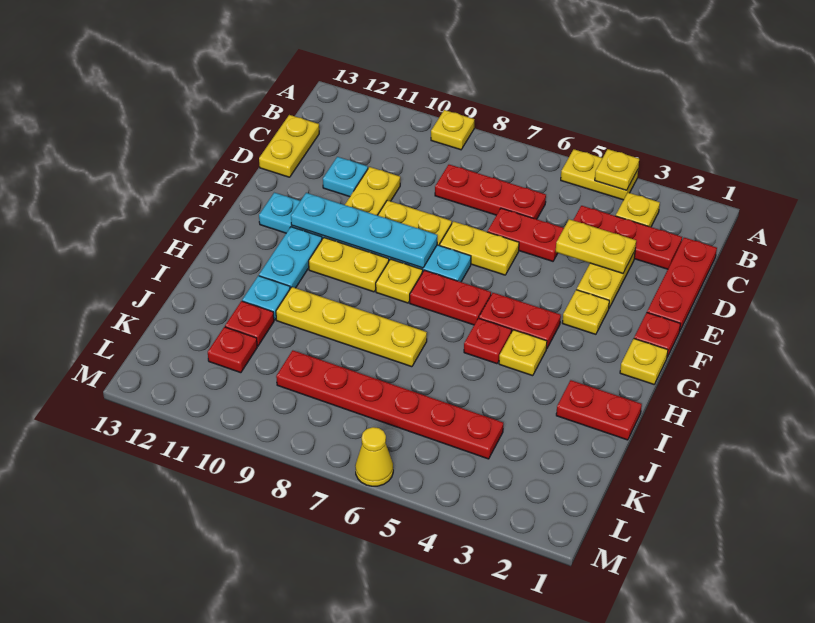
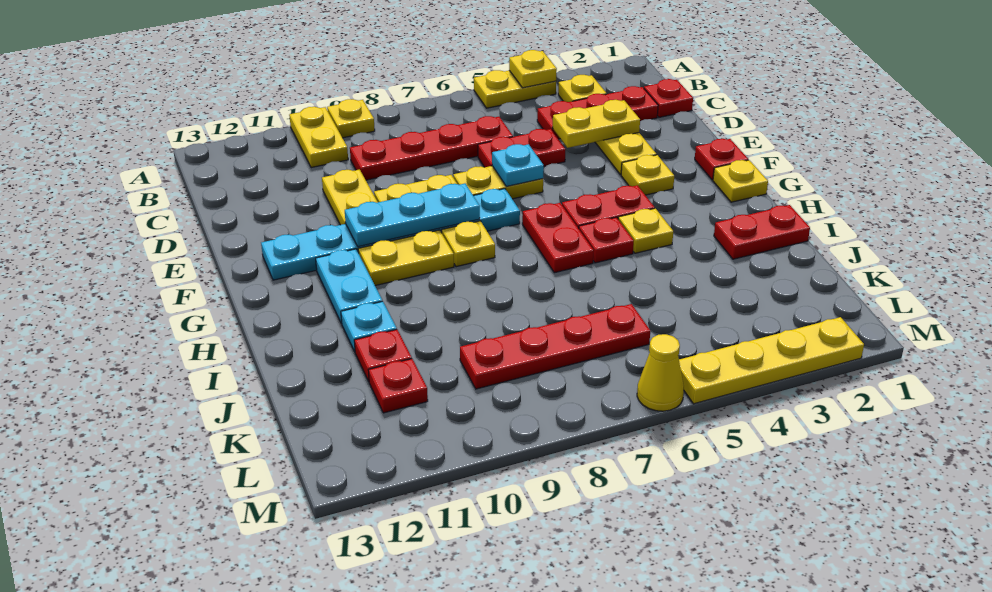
red plate C1:E1 level 1 -> red plate C1 level 1
red plate C6:C8 level 1 -> red plate C6:C9 level 1
yellow plate C13:D13 level 1 -> yellow plate A10:B10 level 1
cyan plate D11 level 1 -> cyan plate E6 level 2
cyan plate F8:F11 level 2 -> cyan plate F8:F10 level 2
red plate G6:G7 level 1 -> red plate G6:H6 level 1
yellow plate I7:I10 level 1 -> yellow plate M2:M5 level 1
red plate K4:K9 level 1 -> red plate K6:K9 level 1

